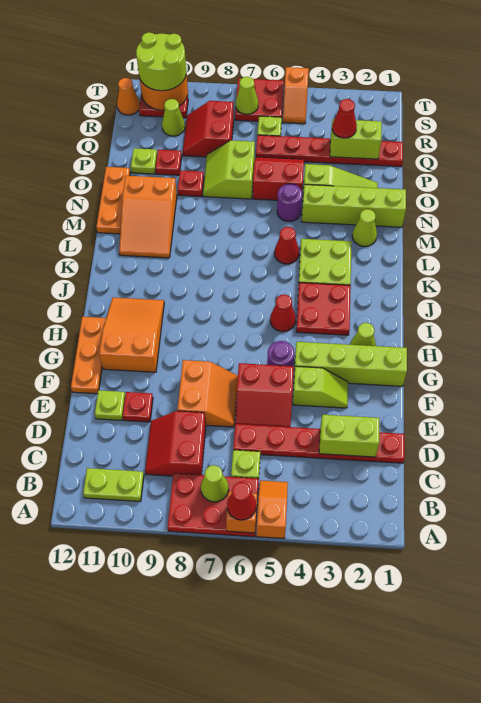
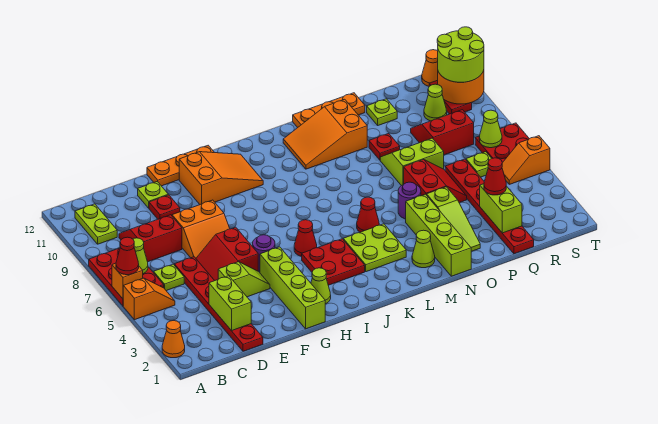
none -> orange cone A2 level 1
lime slope F3:F4 level 1 top 4 -> lime slope E4:F4 level 1 top E
red plate P10 level 1 -> none

